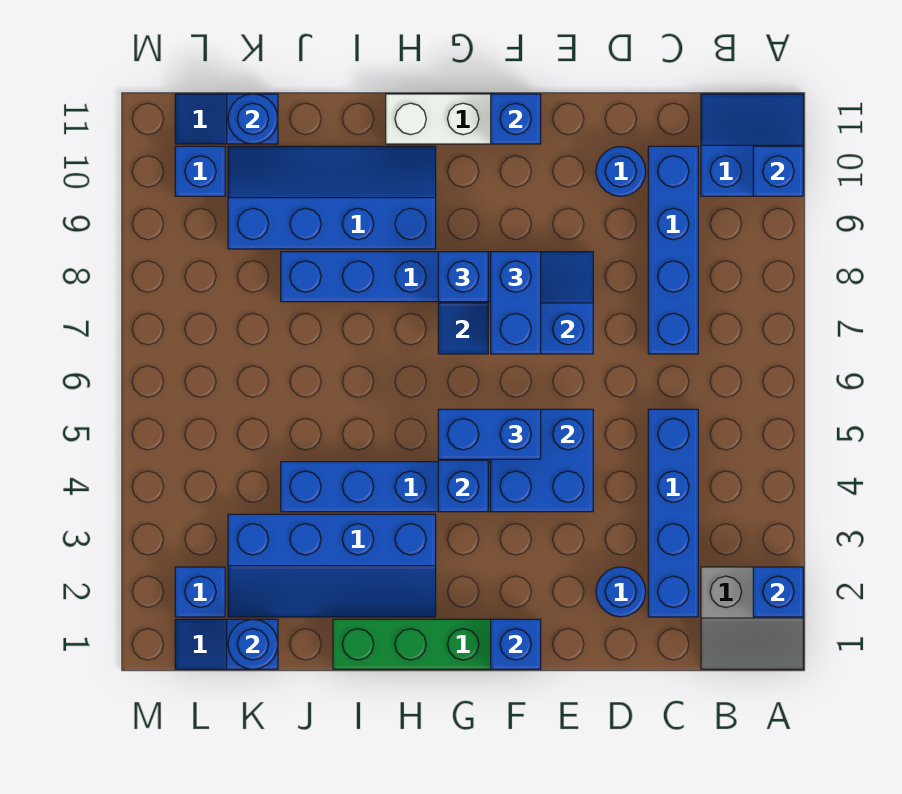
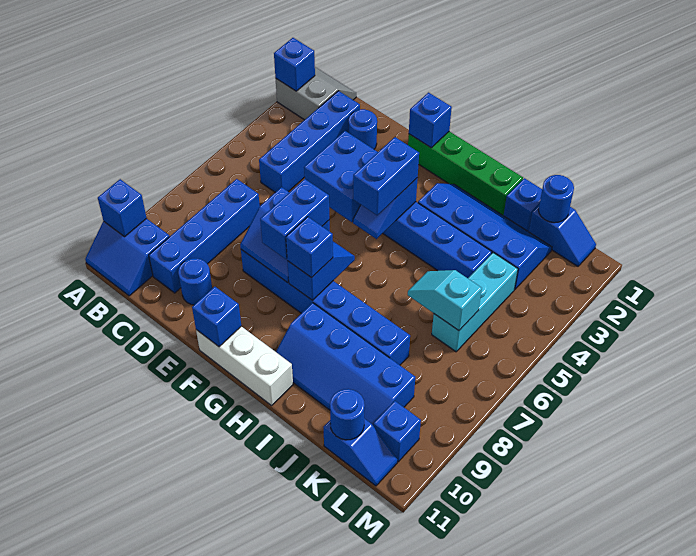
blue brick F5:G5 level 3 -> blue brick G4:G5 level 3
none -> cyan slope J6:K6 level 2 top K
none -> cyan brick K4:K6 level 1
blue brick L2 level 1 -> blue brick J1 level 1

